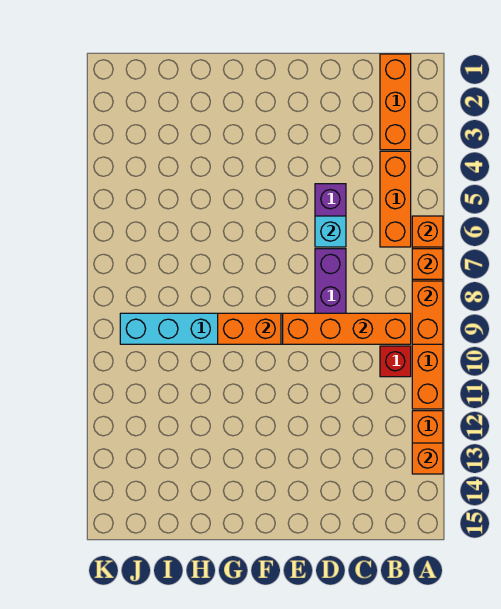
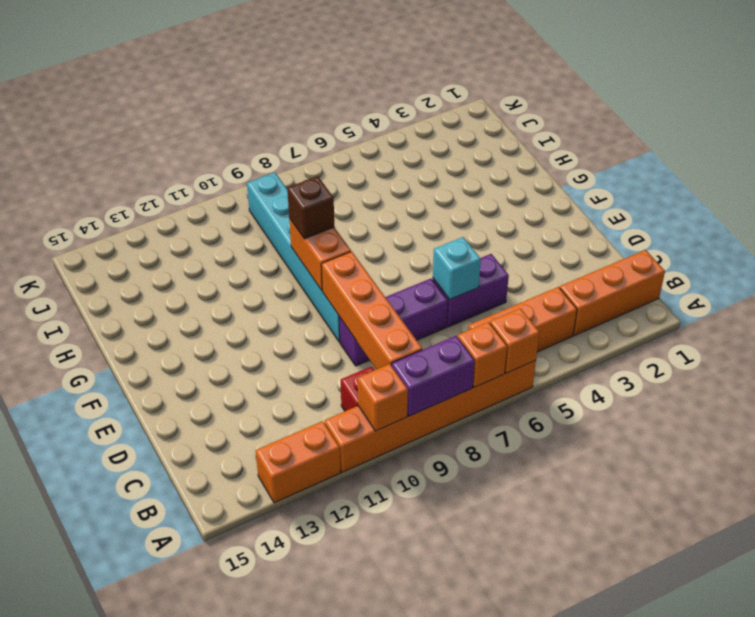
orange brick A8:A9 level 2 -> purple brick A8:A9 level 2
orange brick A13 level 2 -> orange brick A10 level 2
none -> brown brick G9 level 3

